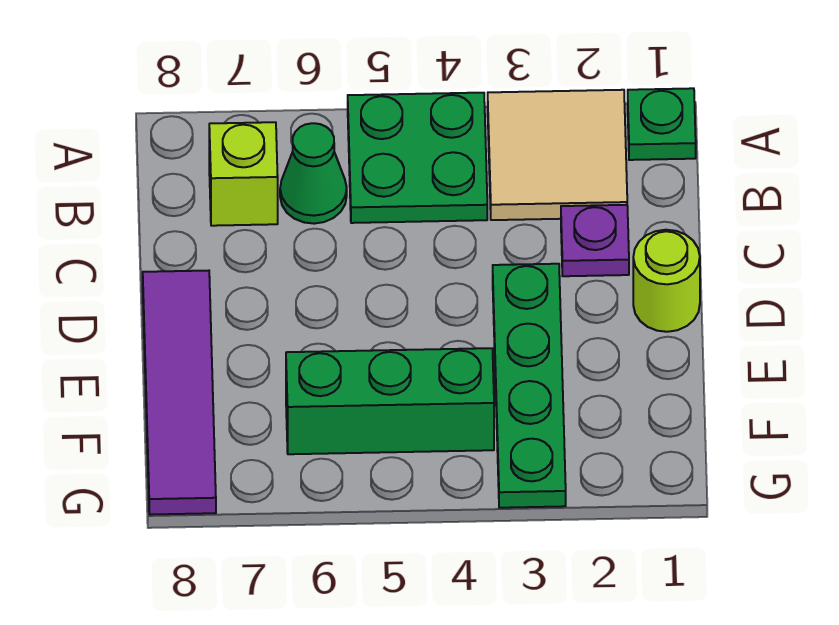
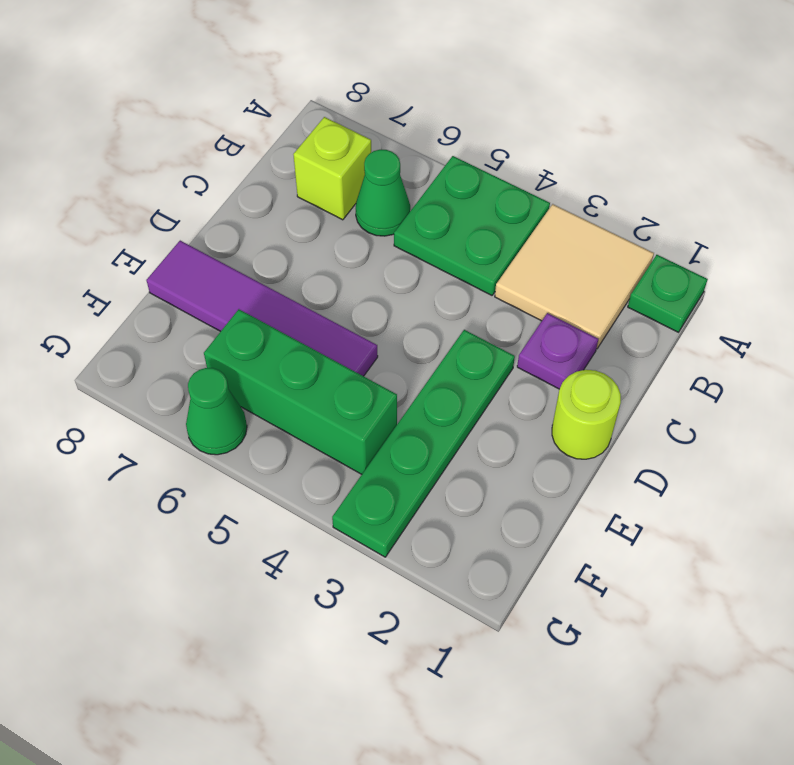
purple tile D8:G8 level 1 -> purple tile E5:E8 level 1
none -> green cone G6 level 1

